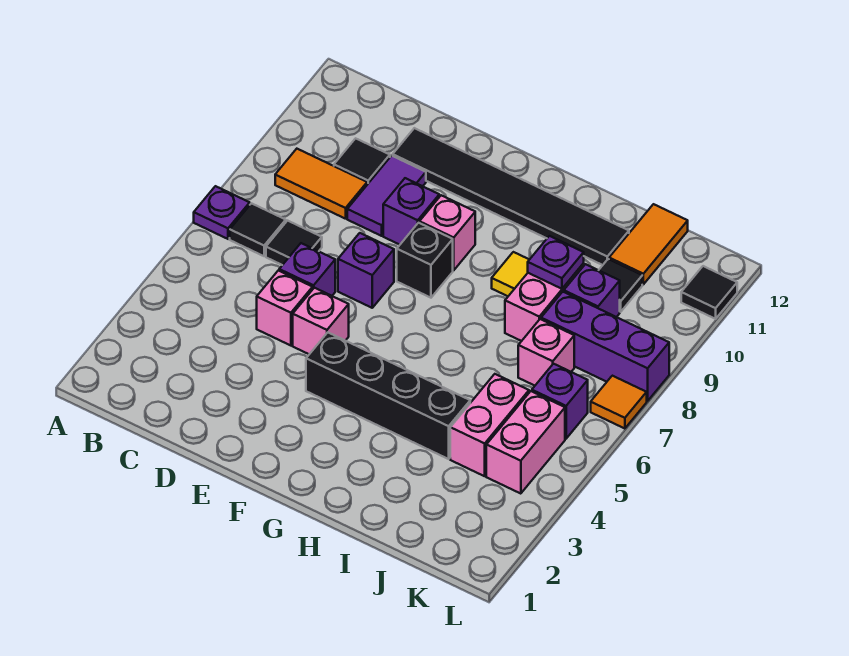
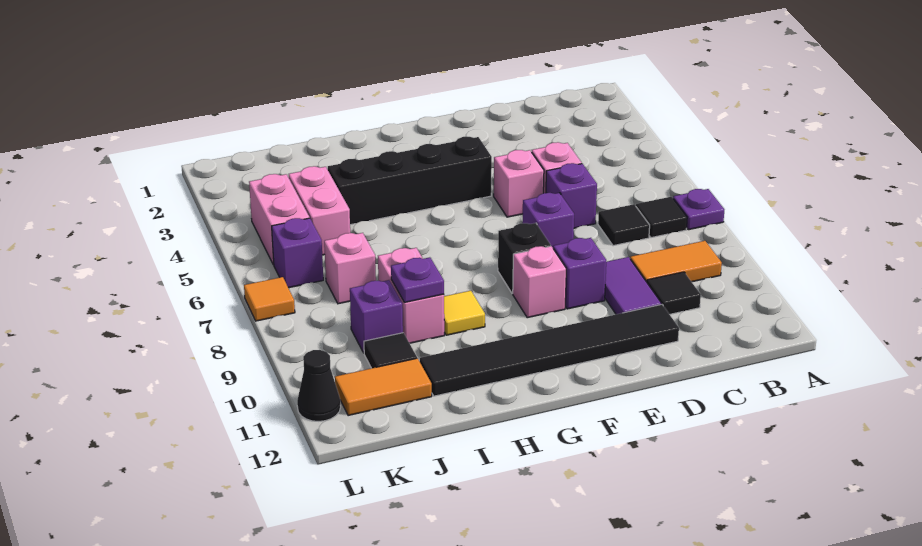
purple brick J8:L8 level 1 -> none
orange tile J11:J12 level 1 -> orange tile J11:K11 level 1
black tile L11 level 1 -> black cone L11 level 1

